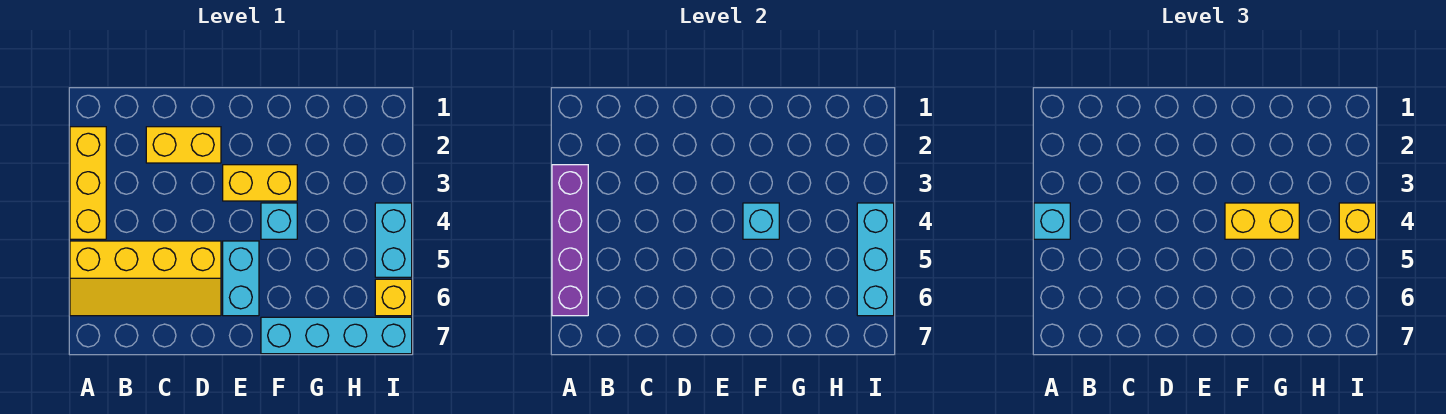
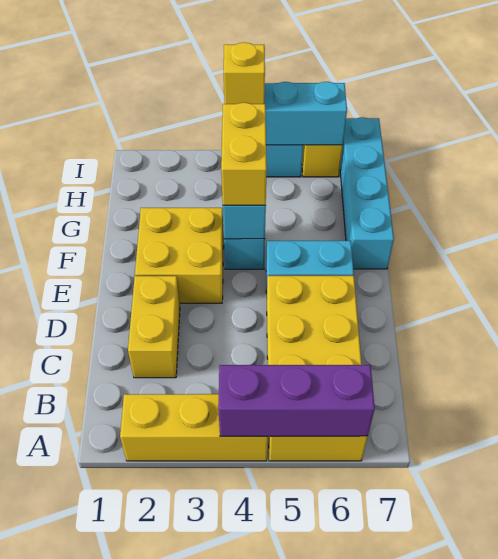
purple brick A3:A6 level 2 -> purple brick A4:A6 level 2
cyan brick A4 level 3 -> none
yellow slope A5:D6 level 1 top 5 -> yellow brick A5:D6 level 1
yellow brick E3:F3 level 1 -> yellow brick E2:F3 level 1

